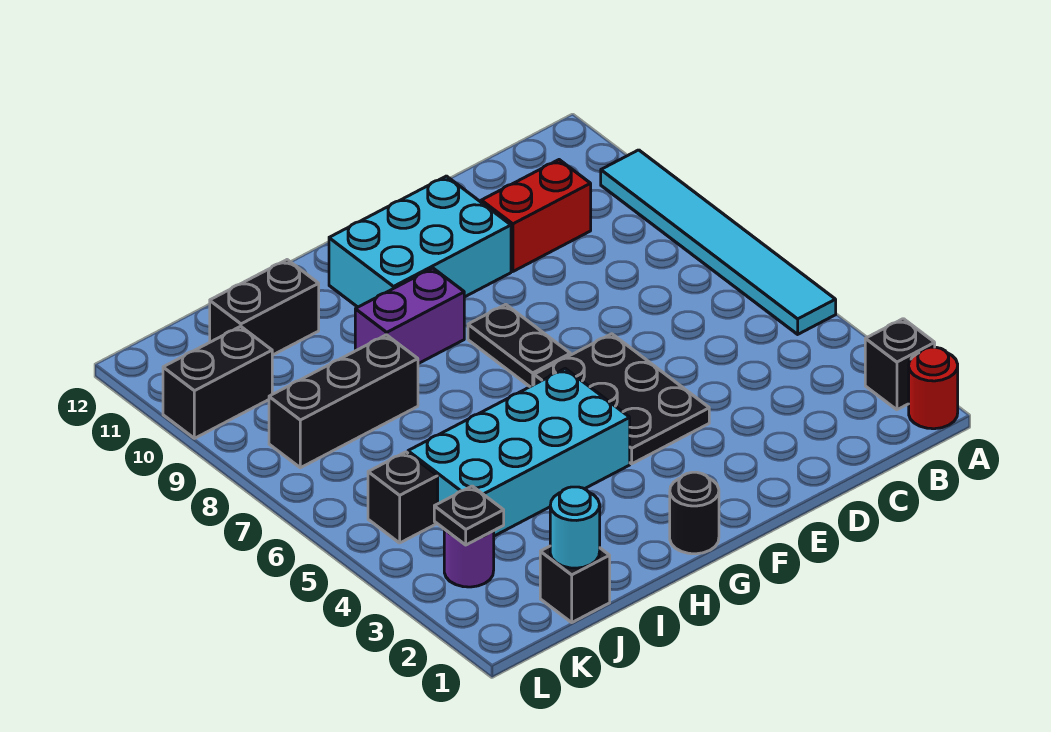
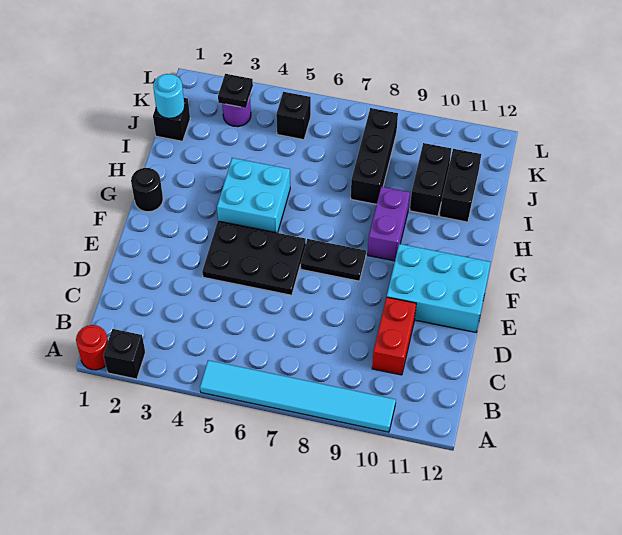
cyan brick E10:G11 level 1 -> cyan brick E10:F12 level 1
cyan brick G4:J5 level 1 -> cyan brick G4:H5 level 1
black brick K10:L10 level 1 -> black brick I10:J10 level 1

